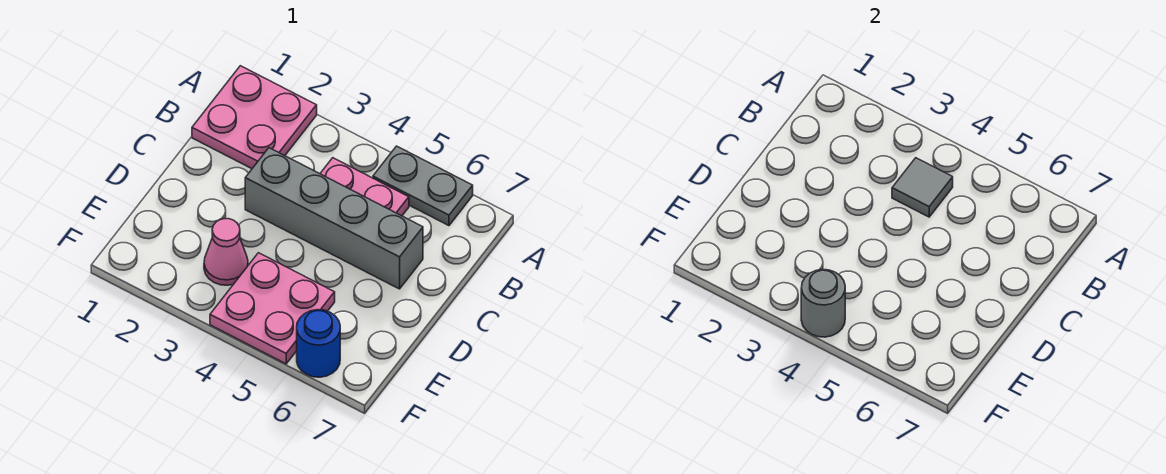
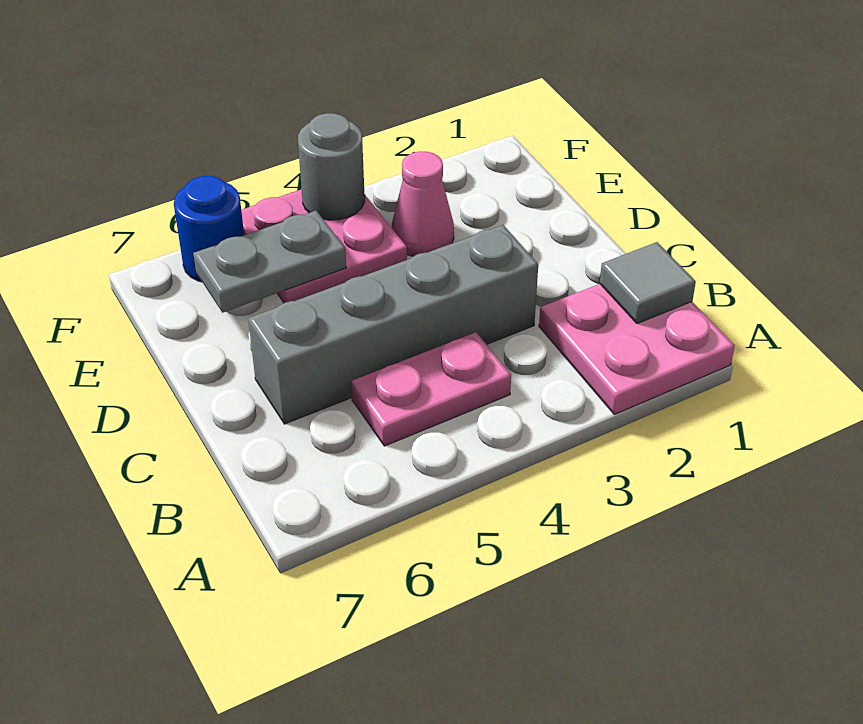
grey plate A5:A6 level 1 -> grey plate E5:E6 level 2
grey tile B4 level 2 -> grey tile B1 level 2

